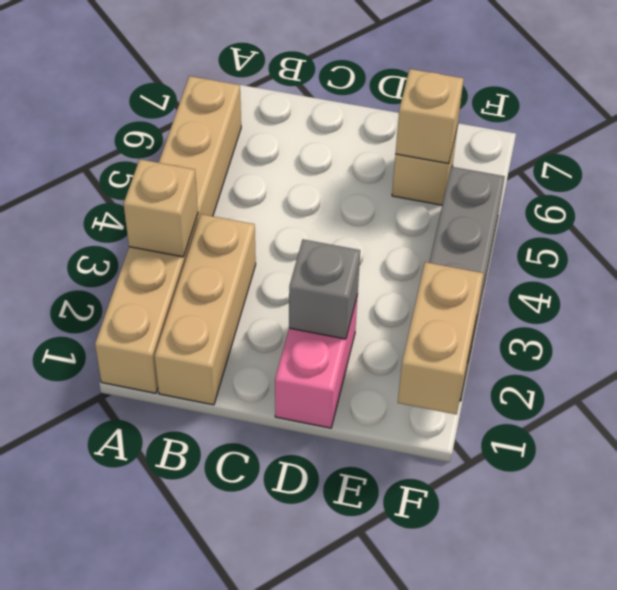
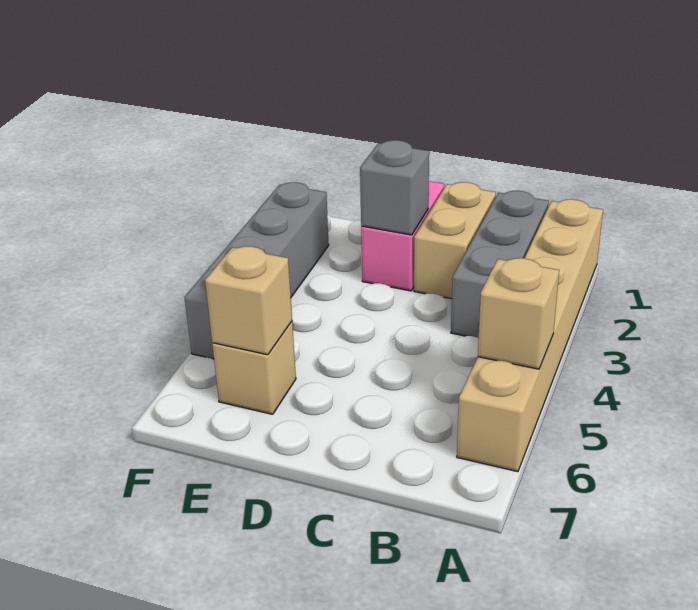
tan brick A3 level 2 -> tan brick A5 level 2
tan brick B1:B3 level 1 -> grey brick B1:B3 level 1
tan brick F1:F2 level 2 -> tan brick C1:C2 level 1

